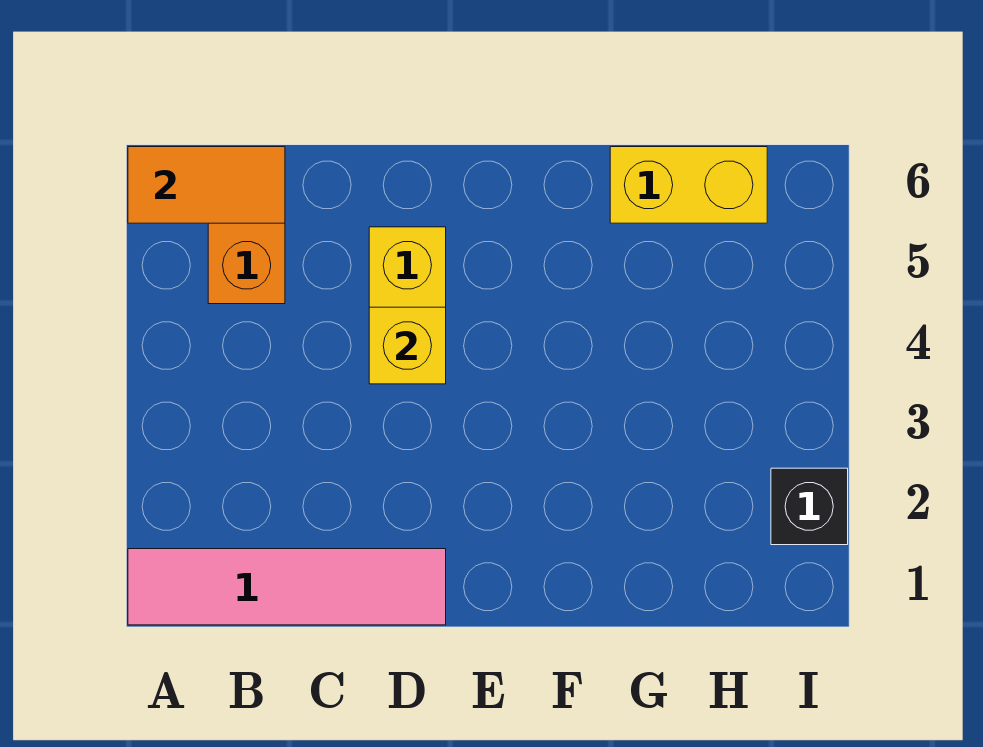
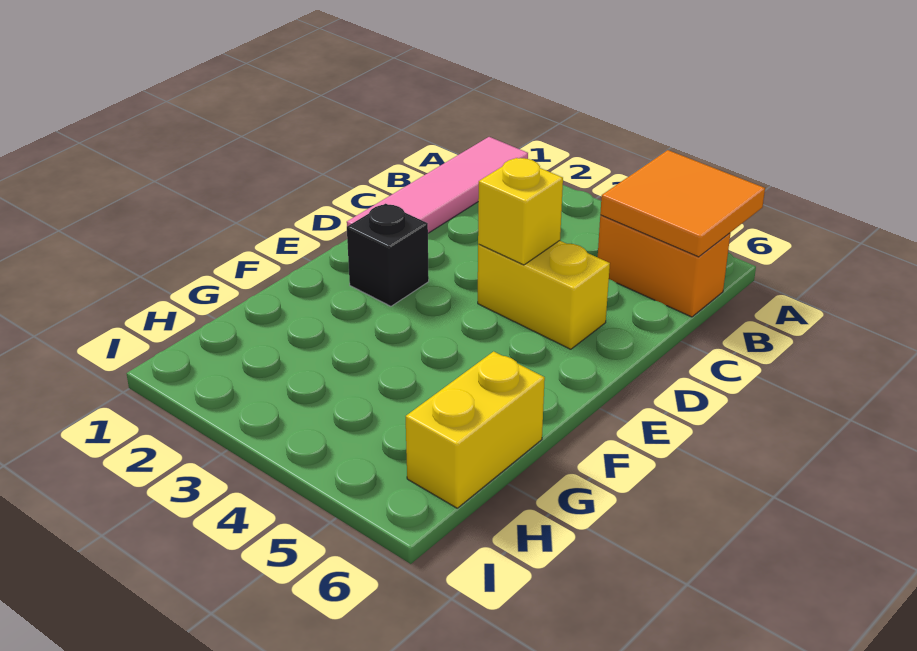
orange tile A6:B6 level 2 -> orange tile A5:B6 level 2
black brick I2 level 1 -> black brick E2 level 1

